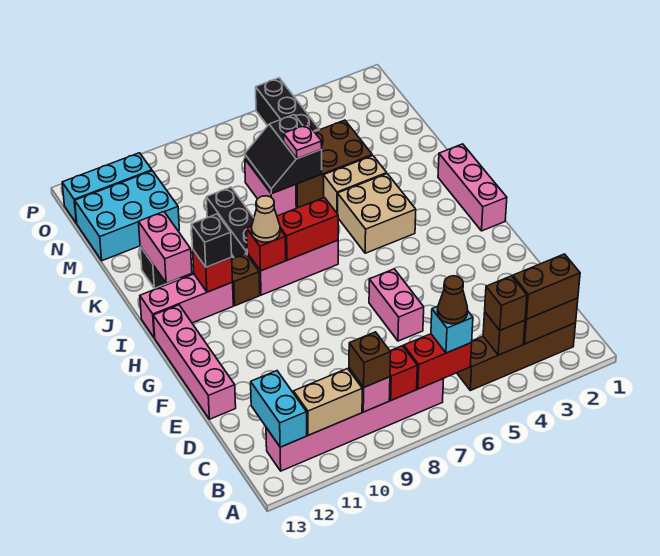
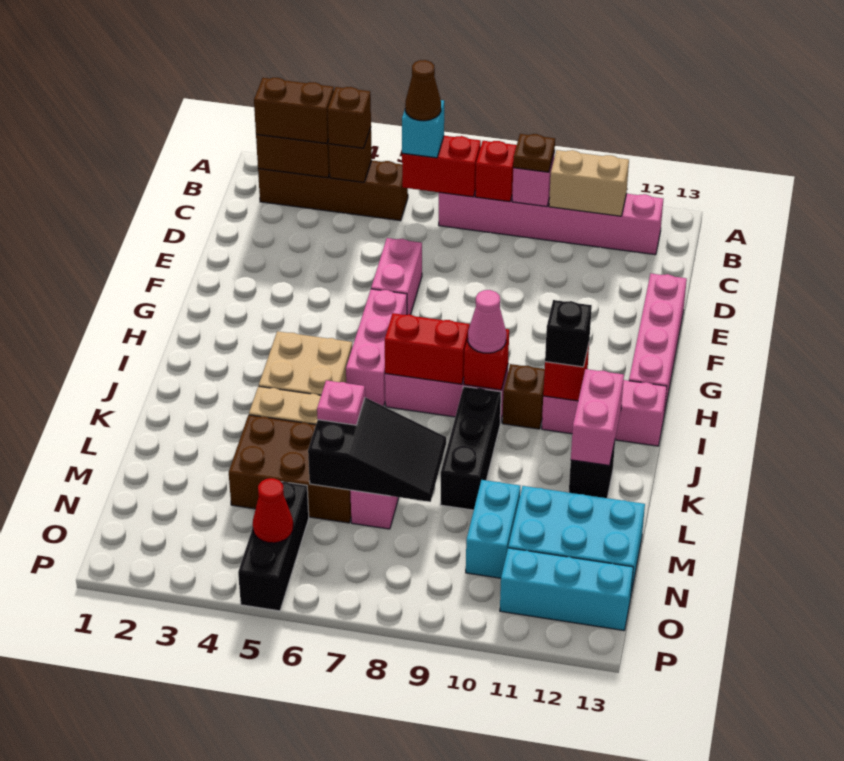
brown brick B9 level 3 -> brown plate B9 level 3
cyan brick B12:C12 level 2 -> cyan brick M10:N10 level 1
pink brick H1:J1 level 1 -> pink brick G6:I6 level 1
tan cone I9 level 3 -> pink cone I9 level 3
black slope L6:M7 level 2 top 6 -> black slope L6:M8 level 2 top 6
none -> red cone O5 level 2

